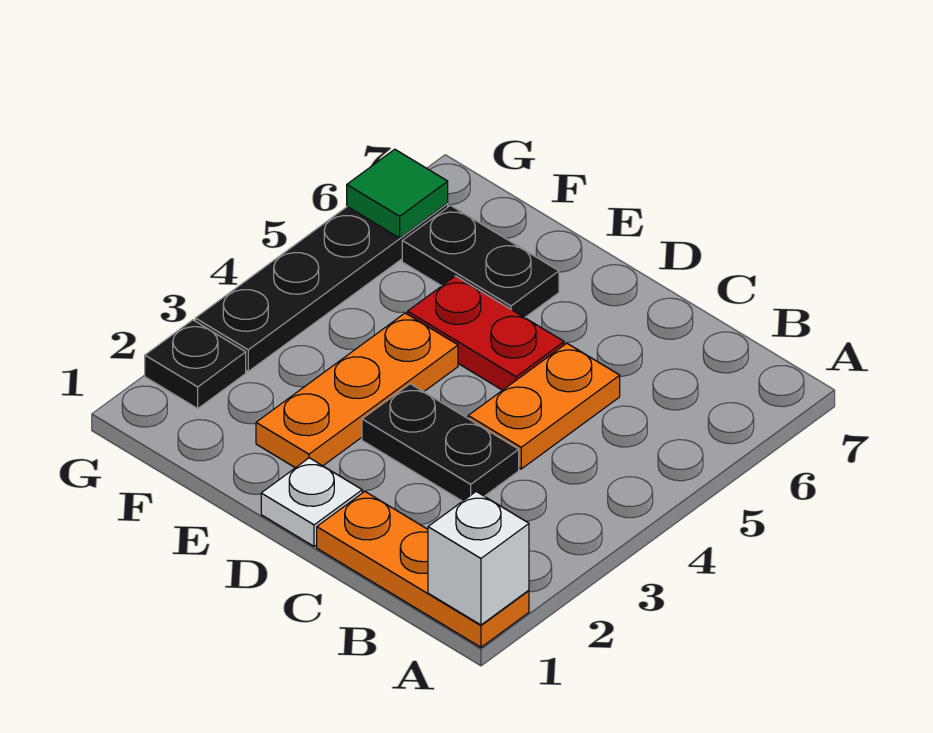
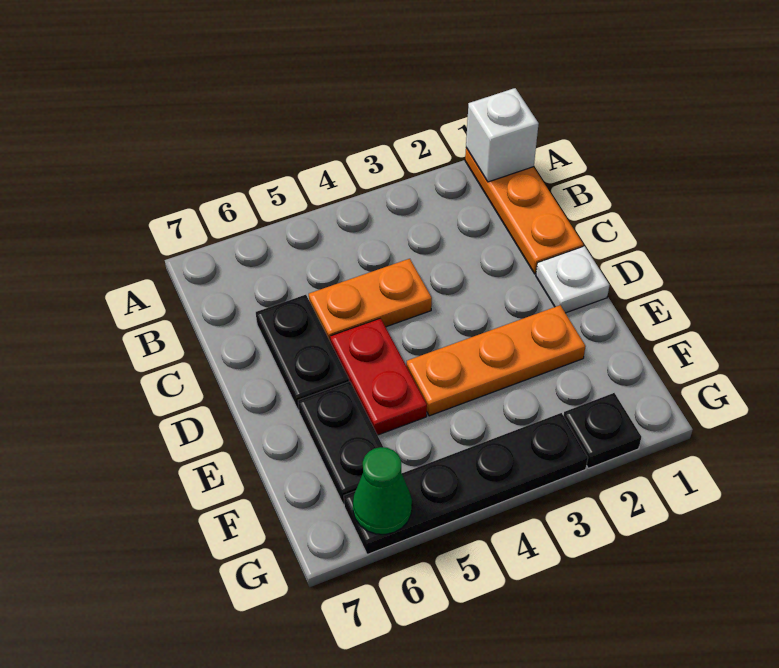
black plate C3:D3 level 1 -> black plate C6:D6 level 1
green tile G6 level 2 -> green cone G6 level 2

